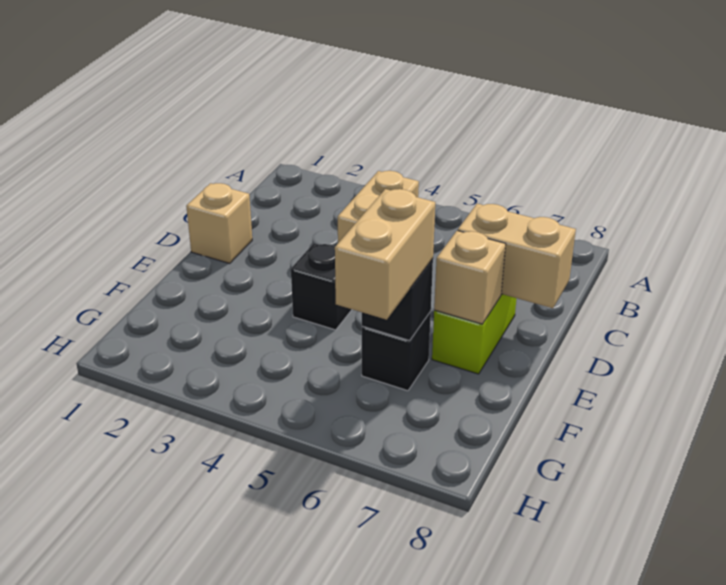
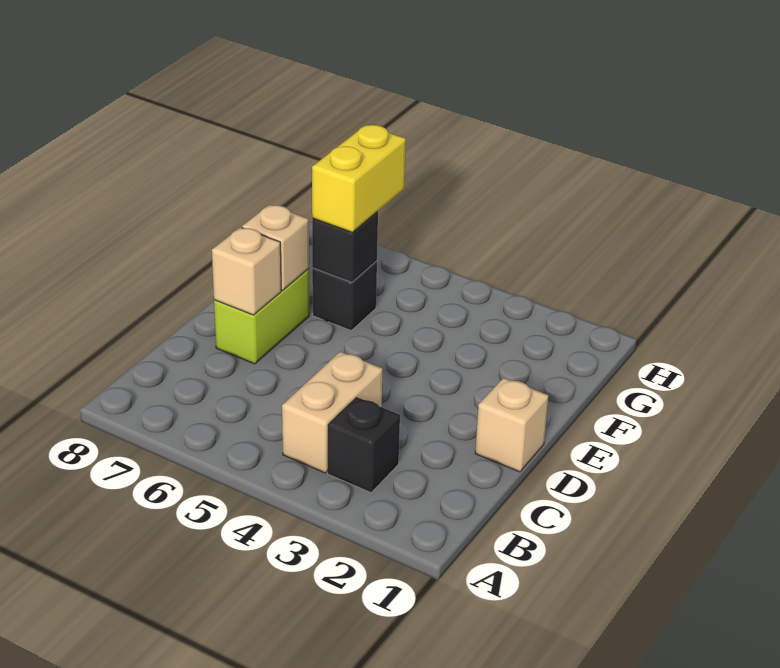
tan brick D7:D8 level 2 -> tan brick D7 level 2
black brick E4 level 1 -> black brick B3 level 1
tan brick F6:G6 level 3 -> yellow brick F6:G6 level 3

